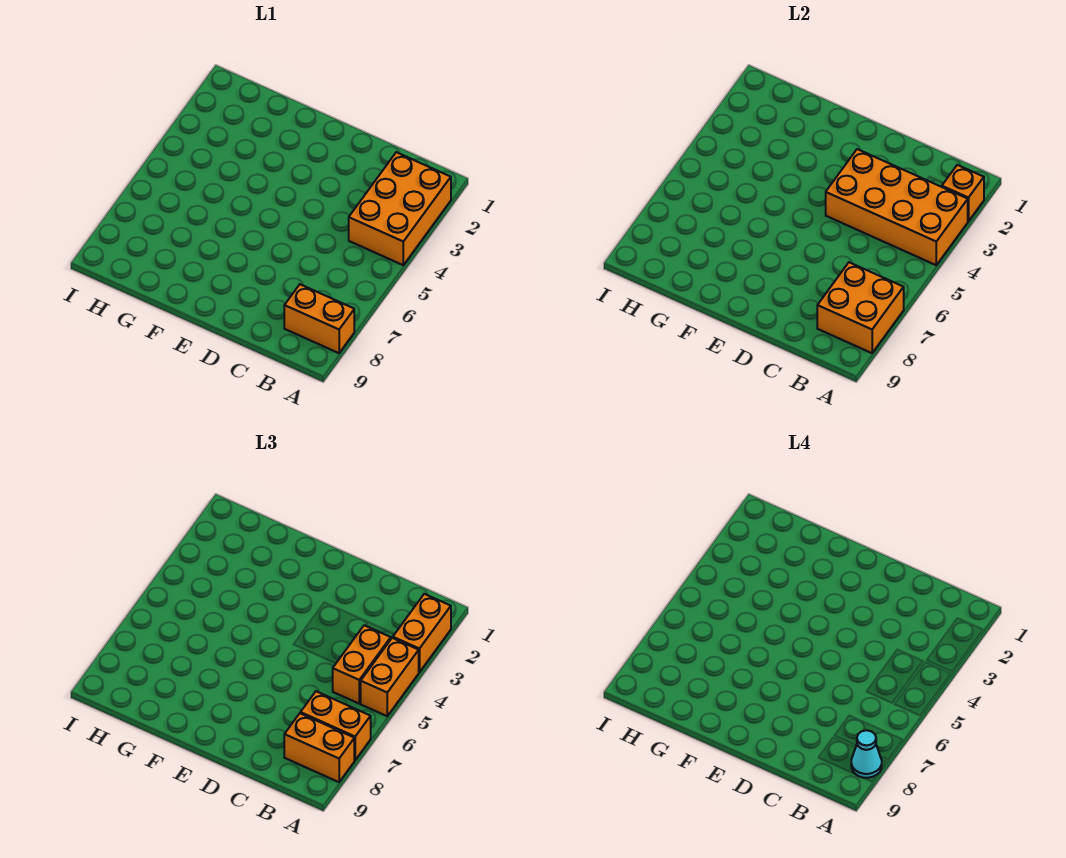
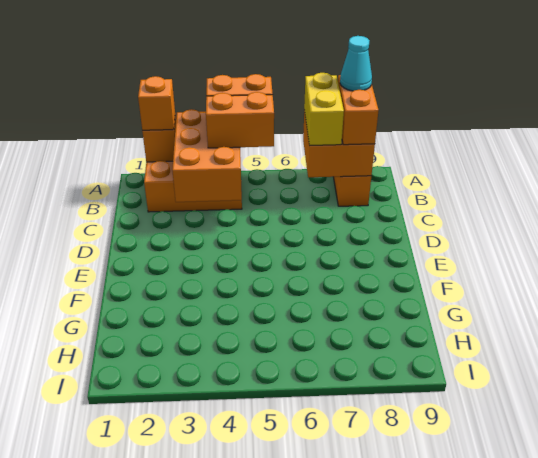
orange brick A2:A3 level 3 -> orange brick A2 level 3
orange brick A3:D4 level 2 -> orange brick A3:C4 level 2
orange brick A7:B7 level 3 -> yellow brick A7:B7 level 3

